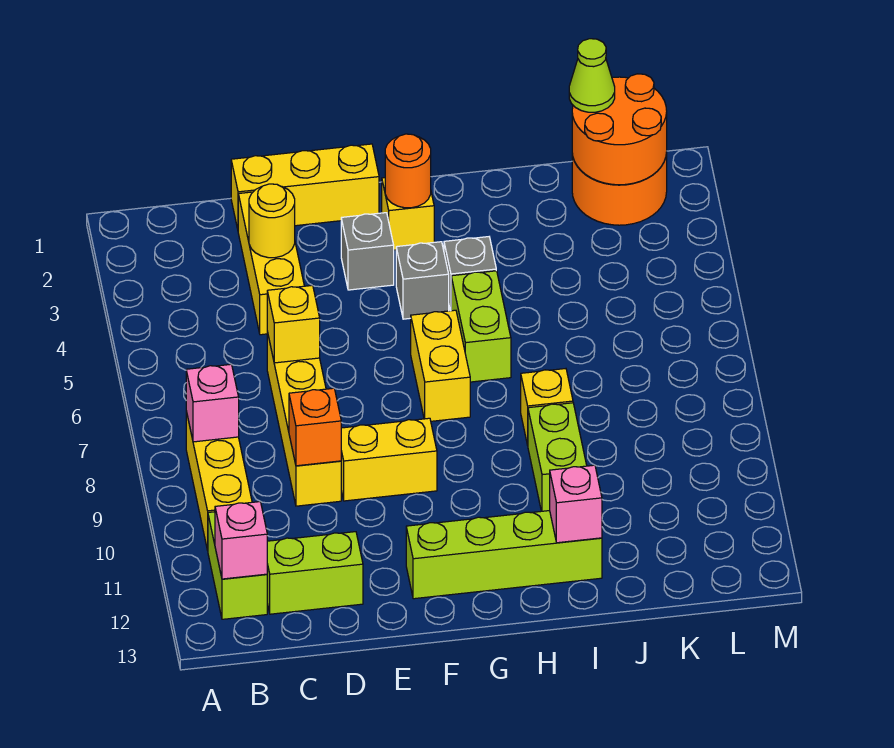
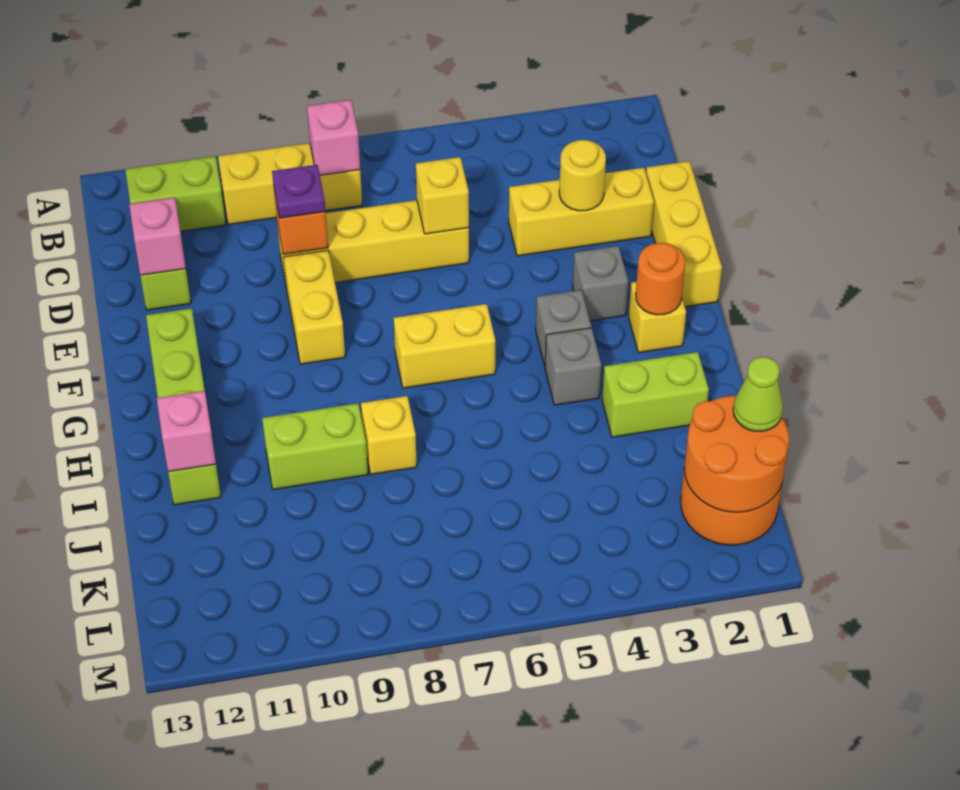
pink brick B12 level 2 -> pink brick D12 level 2
none -> purple plate D9 level 3
lime brick H5:H6 level 1 -> lime brick I2:I3 level 1

